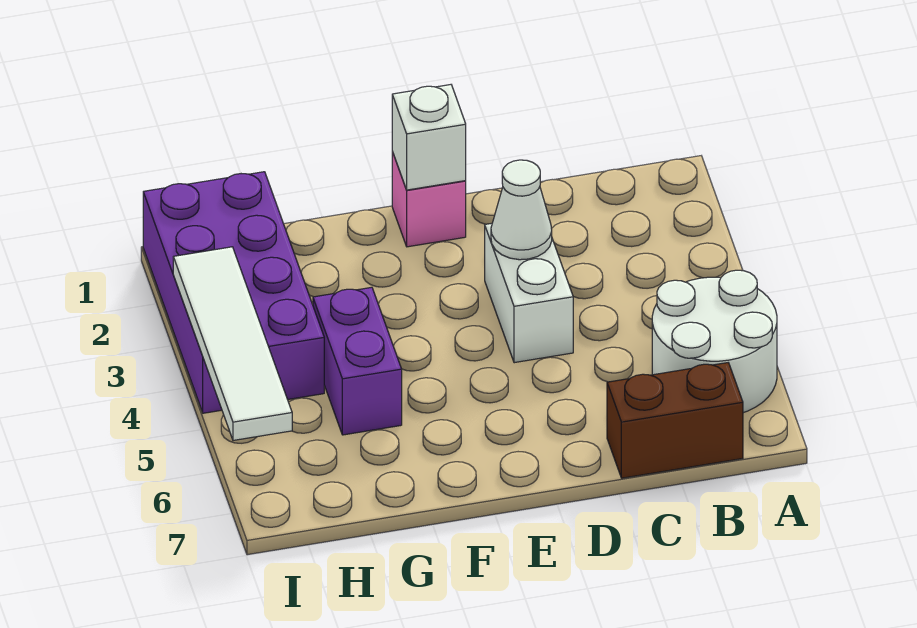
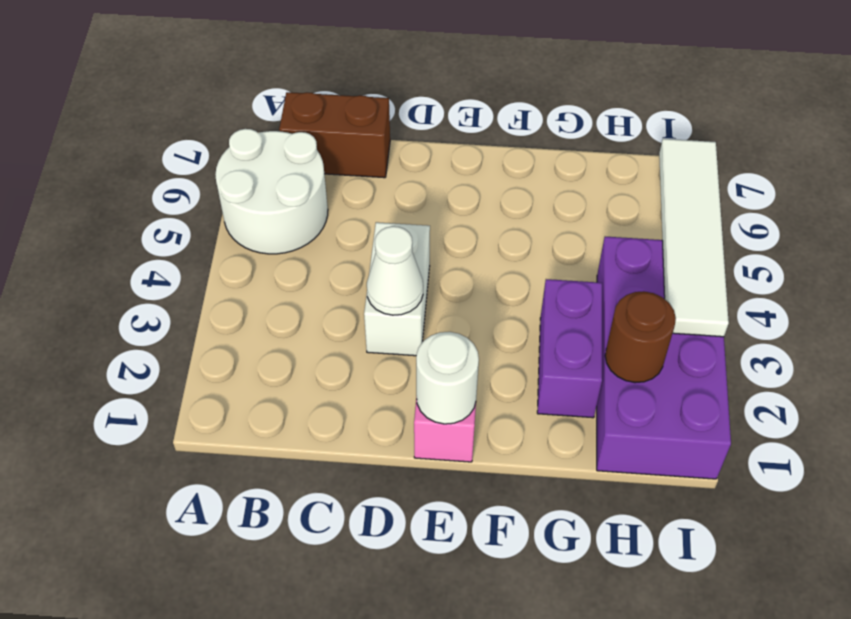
white brick E1 level 2 -> white round brick E1 level 2
purple brick G4:G5 level 1 -> purple brick G2:G3 level 1
none -> brown round brick H2 level 2

